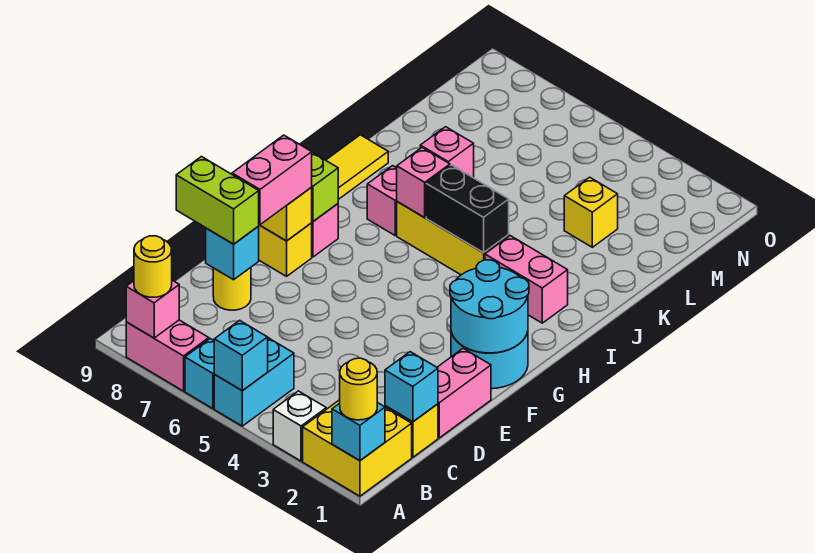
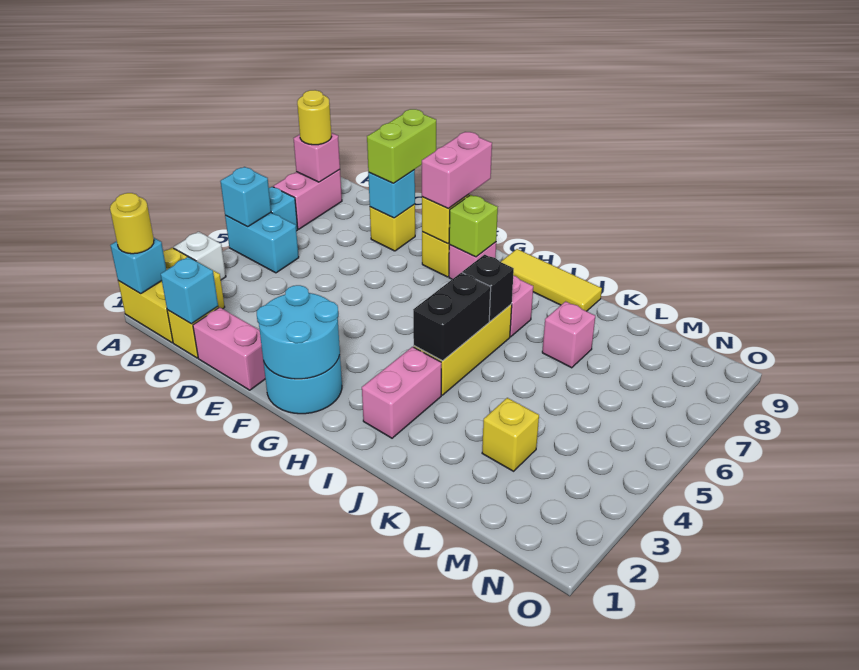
yellow round brick D8 level 1 -> yellow brick D8 level 1
pink brick E8:F8 level 3 -> pink brick F8:F9 level 3
pink brick I6 level 2 -> black brick I6 level 2

